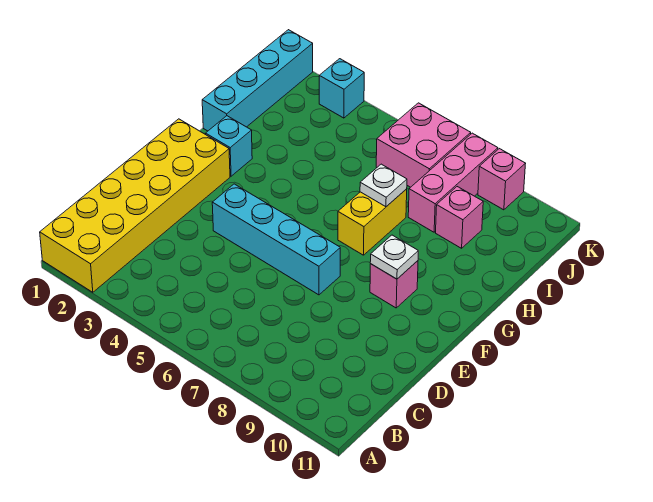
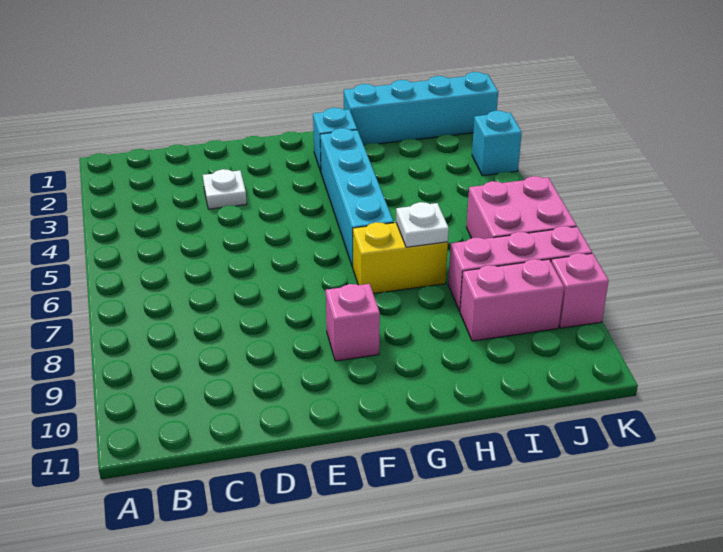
yellow brick A1:F2 level 1 -> none
cyan brick E4:E7 level 1 -> cyan brick G3:G6 level 1
white plate F9 level 2 -> white plate D3 level 1
pink brick I9 level 1 -> pink brick I9:J9 level 1

